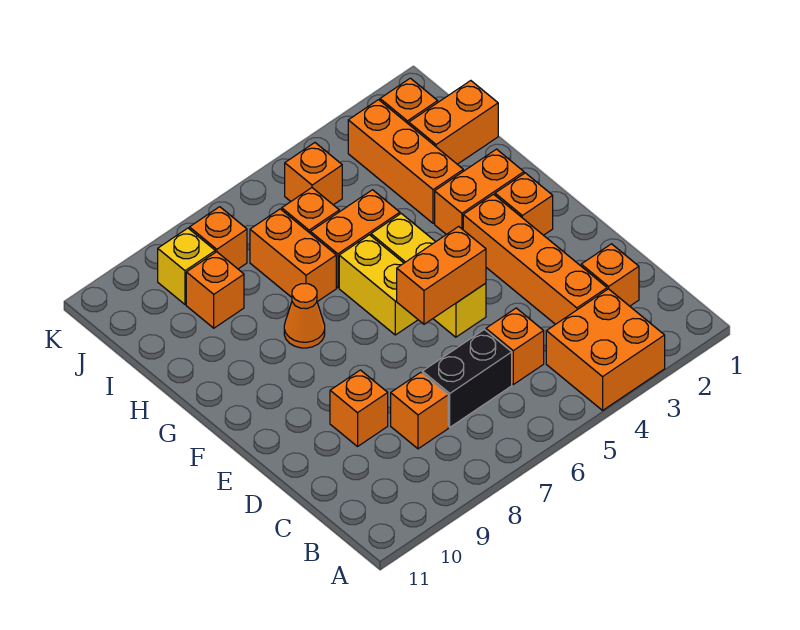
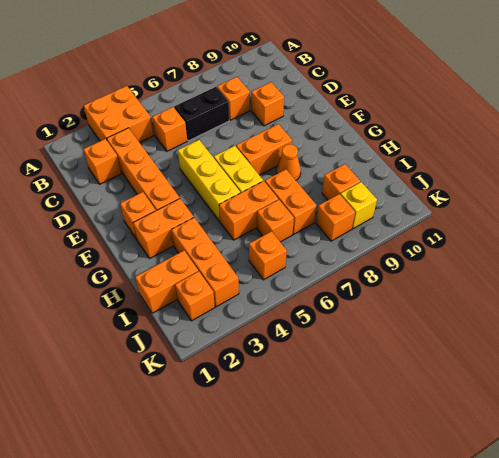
orange brick E5:E6 level 2 -> orange brick F7:F8 level 1

